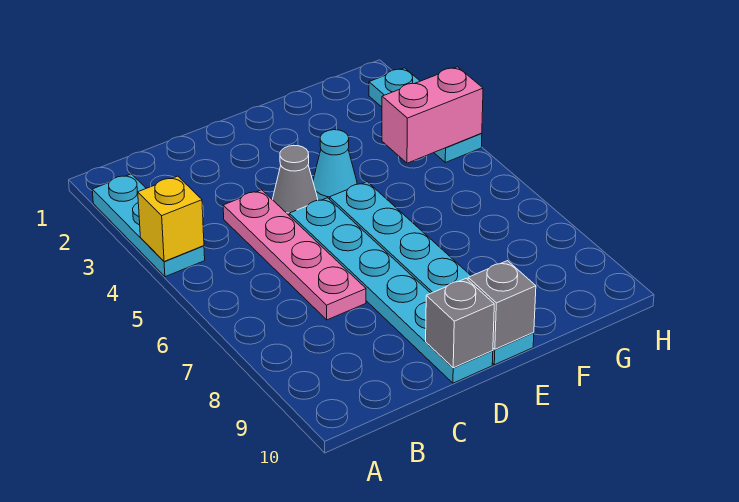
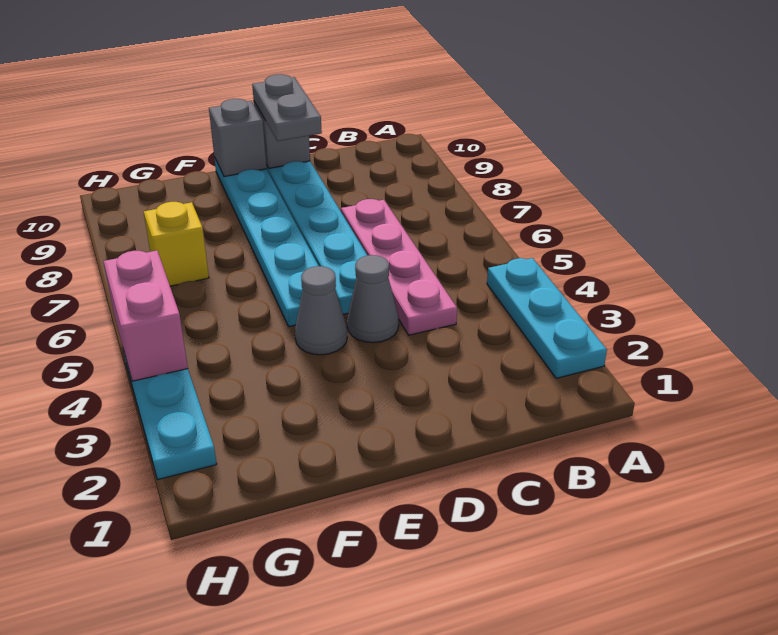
yellow brick A4 level 2 -> yellow brick G7 level 1
none -> grey plate D9:D10 level 3
cyan cone E4 level 1 -> grey cone E4 level 1
pink brick G4:H4 level 2 -> pink brick H4:H5 level 2

